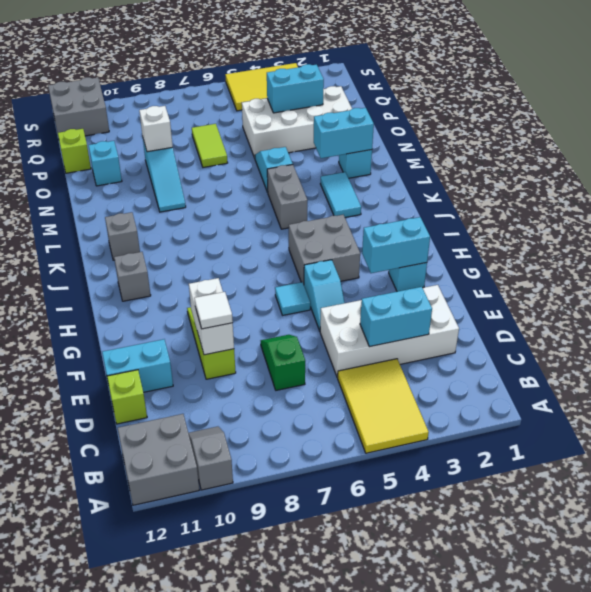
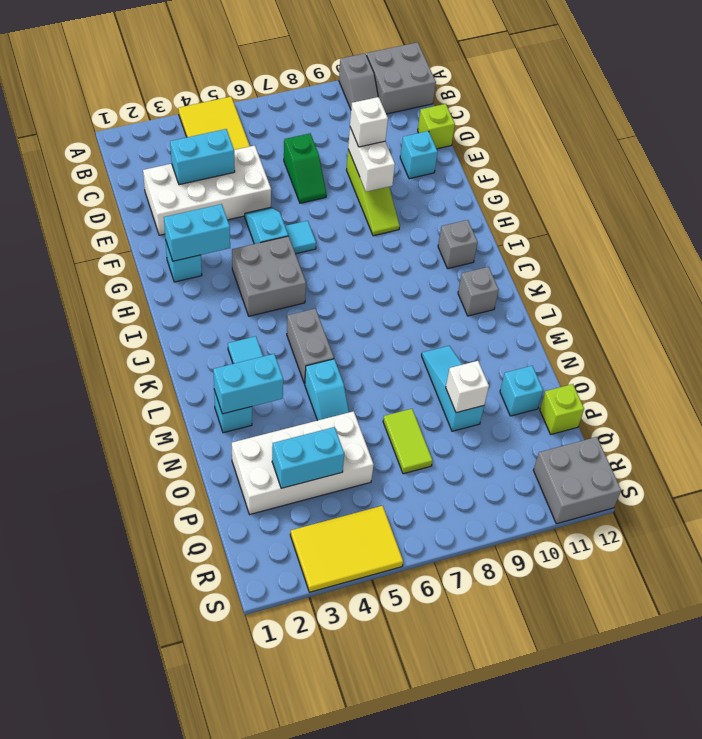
white tile E9 level 3 -> white brick E9 level 3
cyan brick E11:E12 level 1 -> cyan brick E11 level 1

